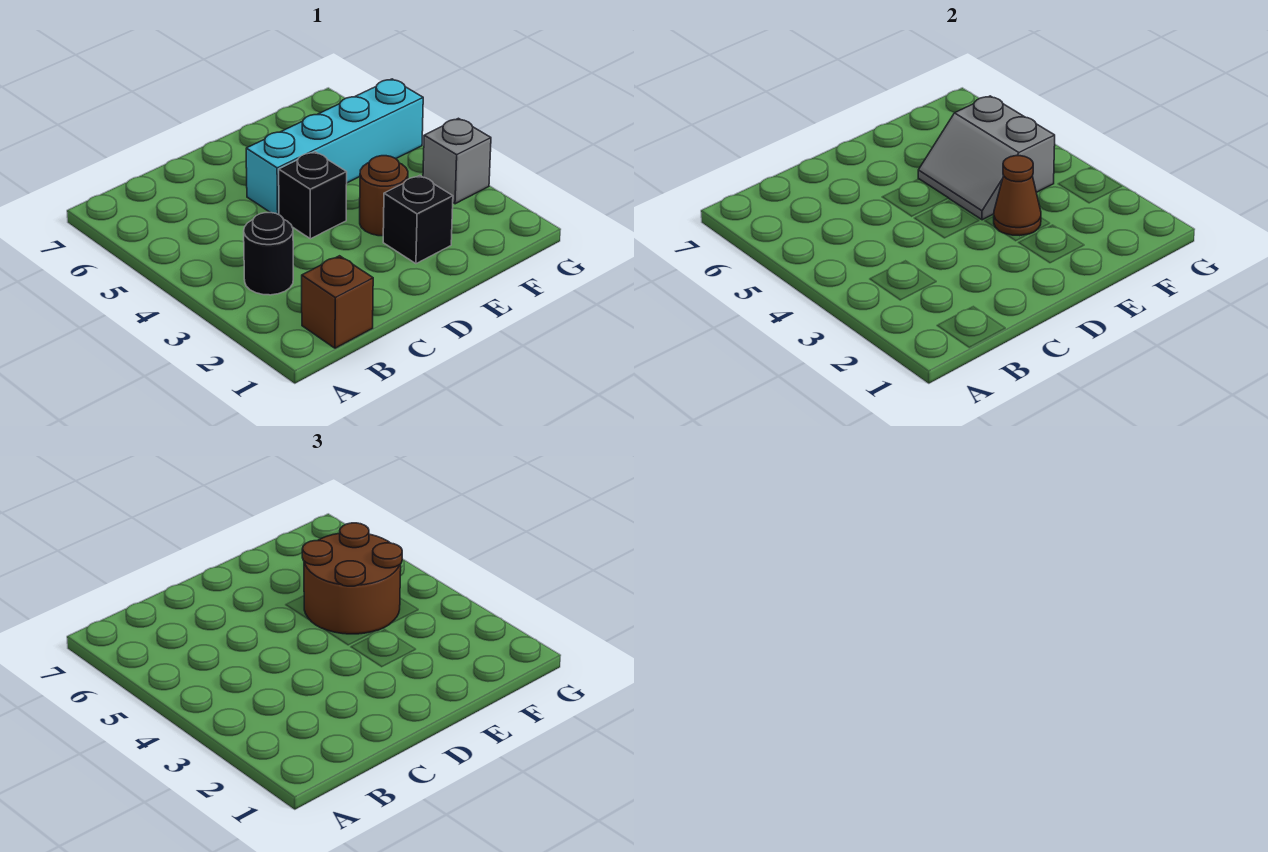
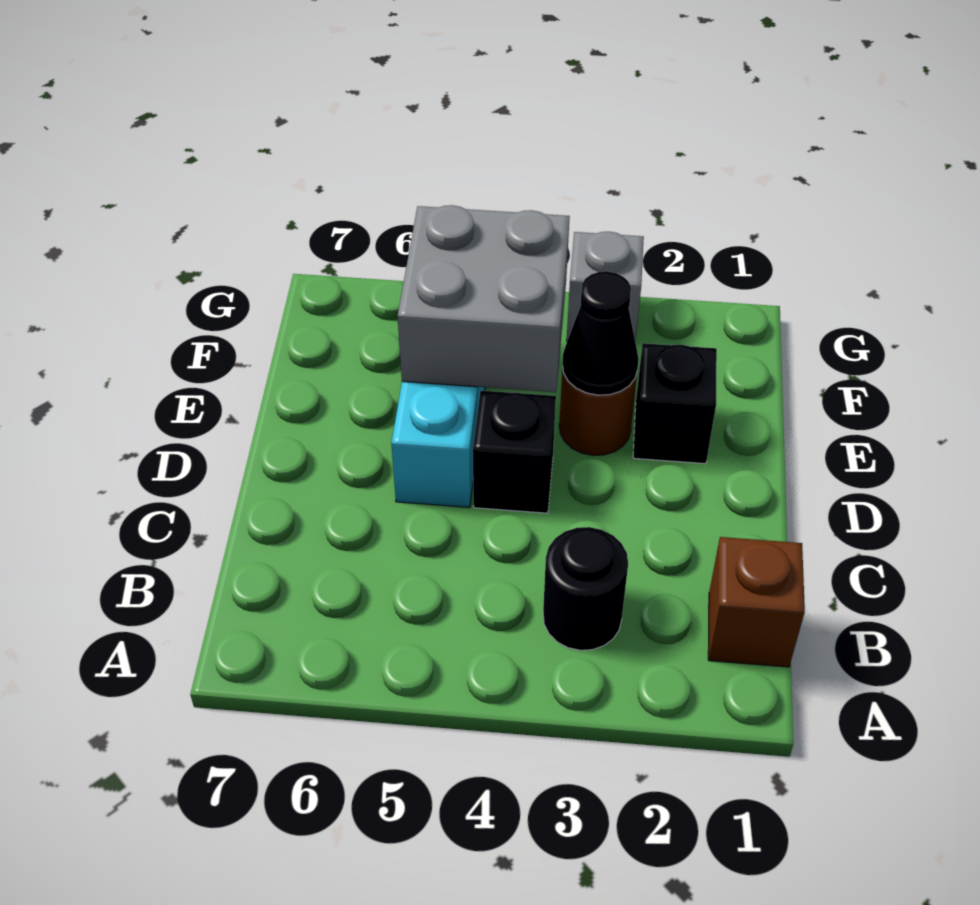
brown cone E3 level 2 -> black cone E3 level 2
grey slope E4:F5 level 2 top F -> grey brick E4:F5 level 2
brown round brick E4:F5 level 3 -> none

